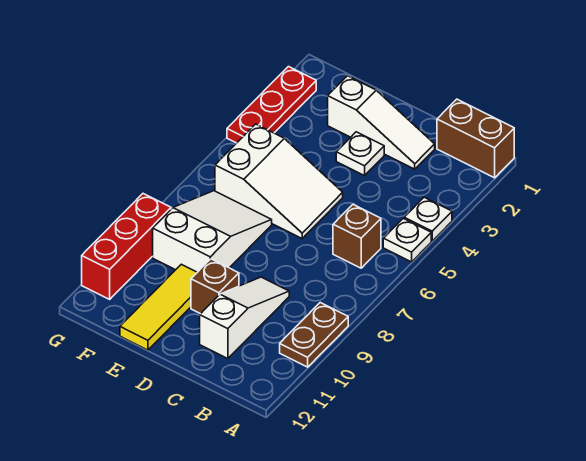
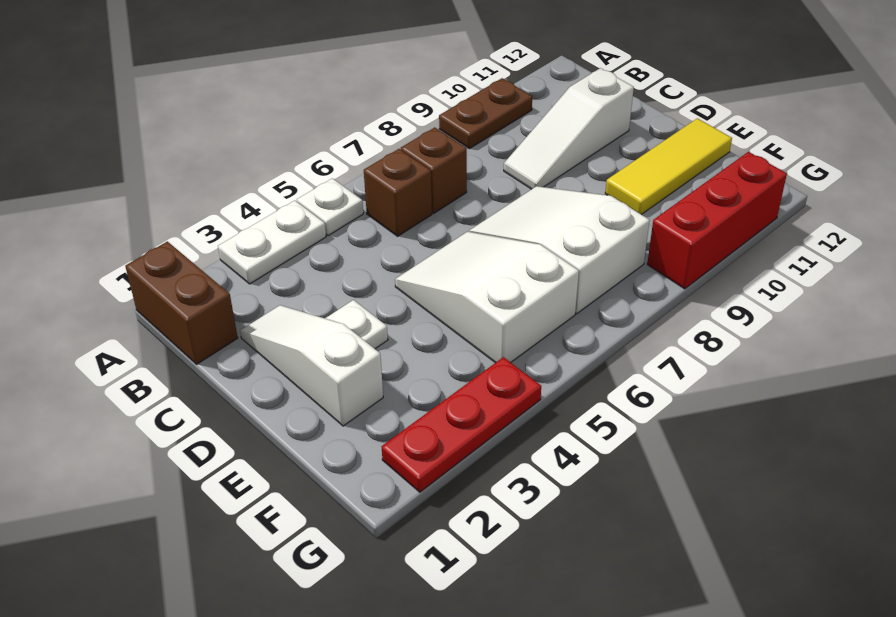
white plate A4 level 1 -> white plate A3:A4 level 1
brown brick D10 level 1 -> brown brick B7 level 1
white slope E7:F9 level 1 top 9 -> white slope D7:F8 level 1 top F

